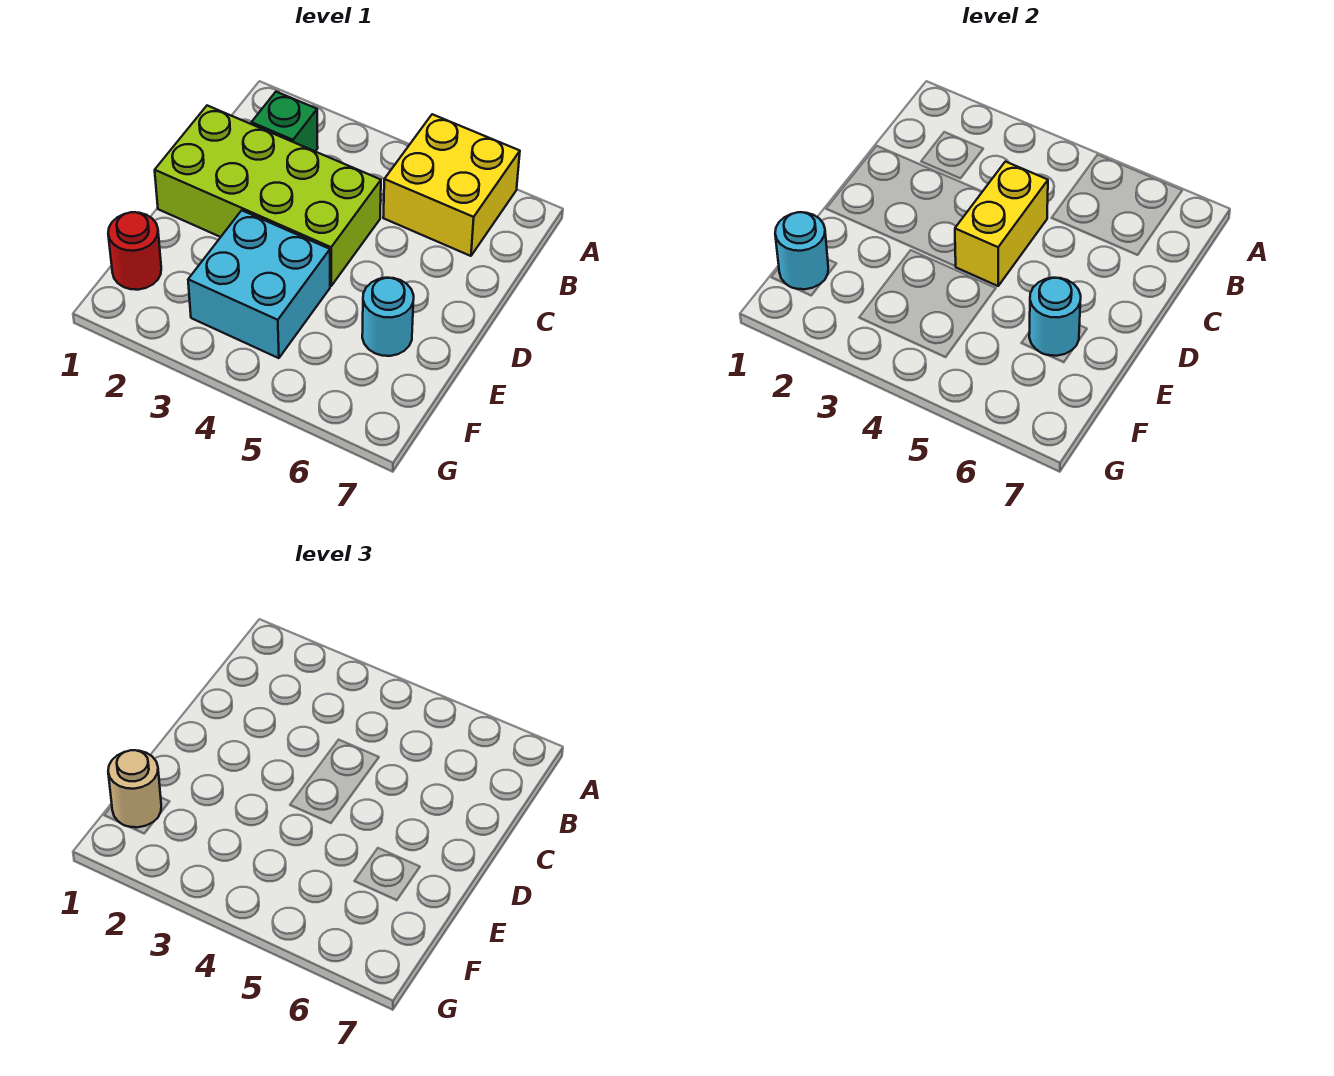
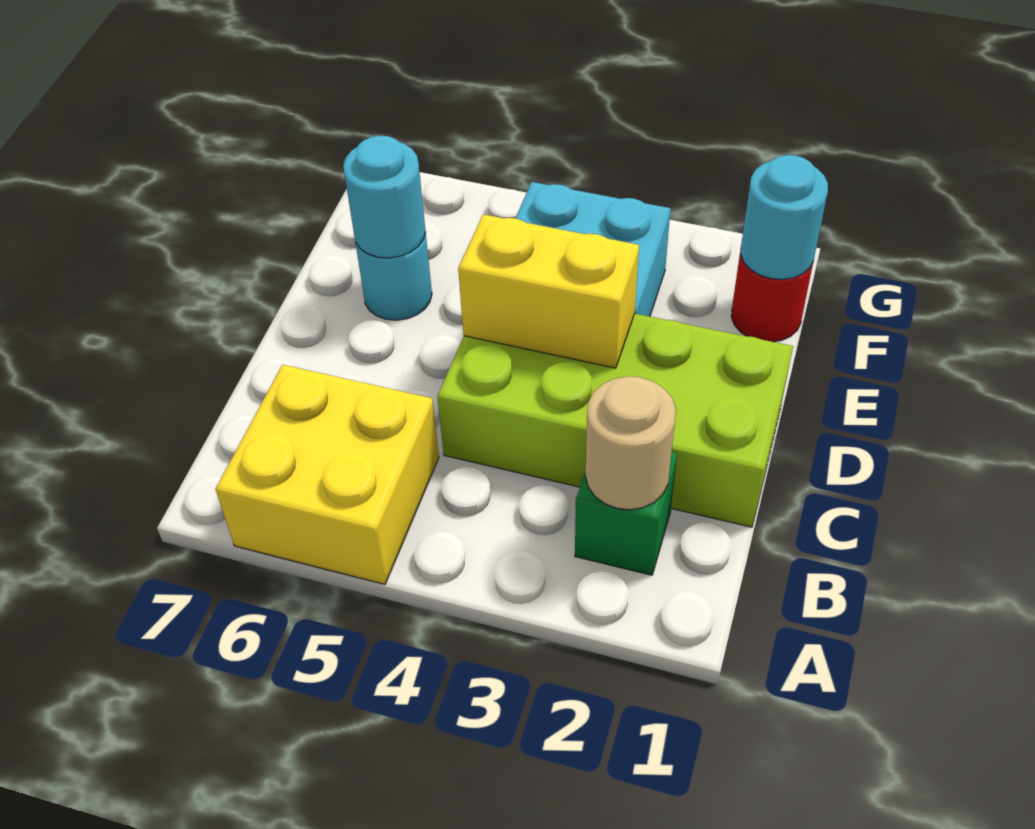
yellow brick C4:D4 level 2 -> yellow brick D3:D4 level 2
tan round brick F1 level 3 -> tan round brick B2 level 2

